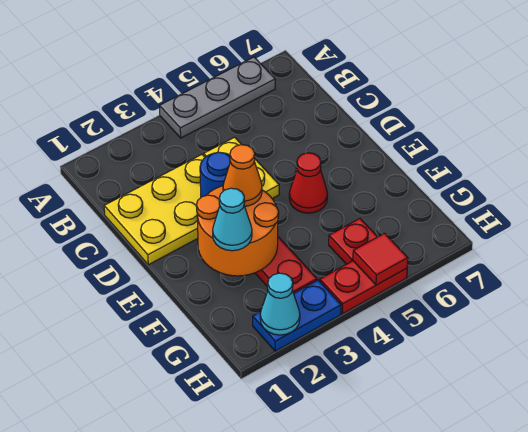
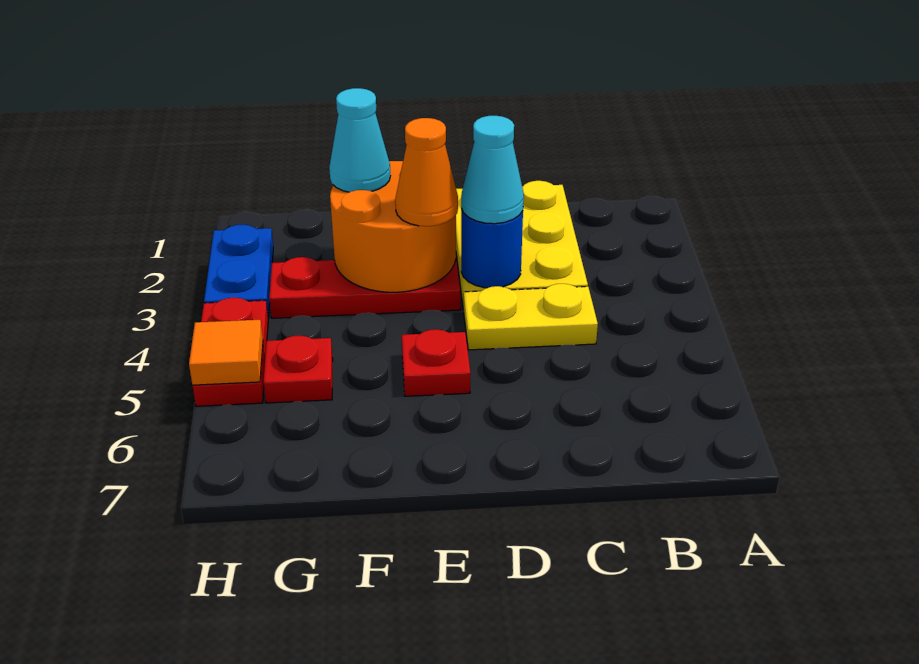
grey plate A4:A6 level 1 -> none
red cone E5 level 1 -> red plate E5 level 1
cyan cone H2 level 2 -> cyan cone D3 level 3
red tile H5 level 2 -> orange tile H5 level 2

